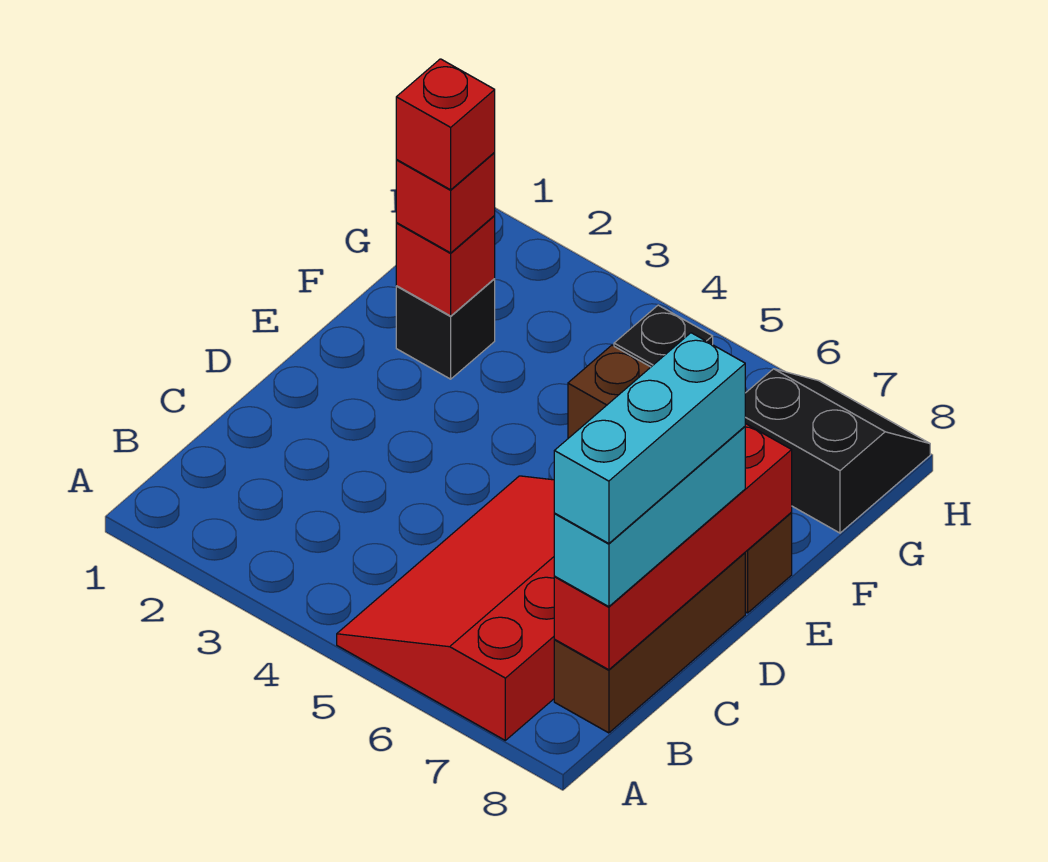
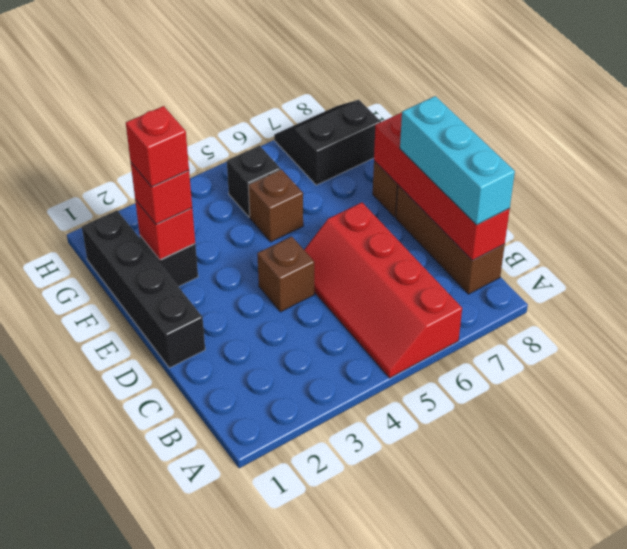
red slope A5:D7 level 1 top 7 -> red slope A5:D6 level 1 top 6
cyan brick B8:D8 level 4 -> none
none -> black brick D1:G1 level 1
none -> brown brick D4 level 1

